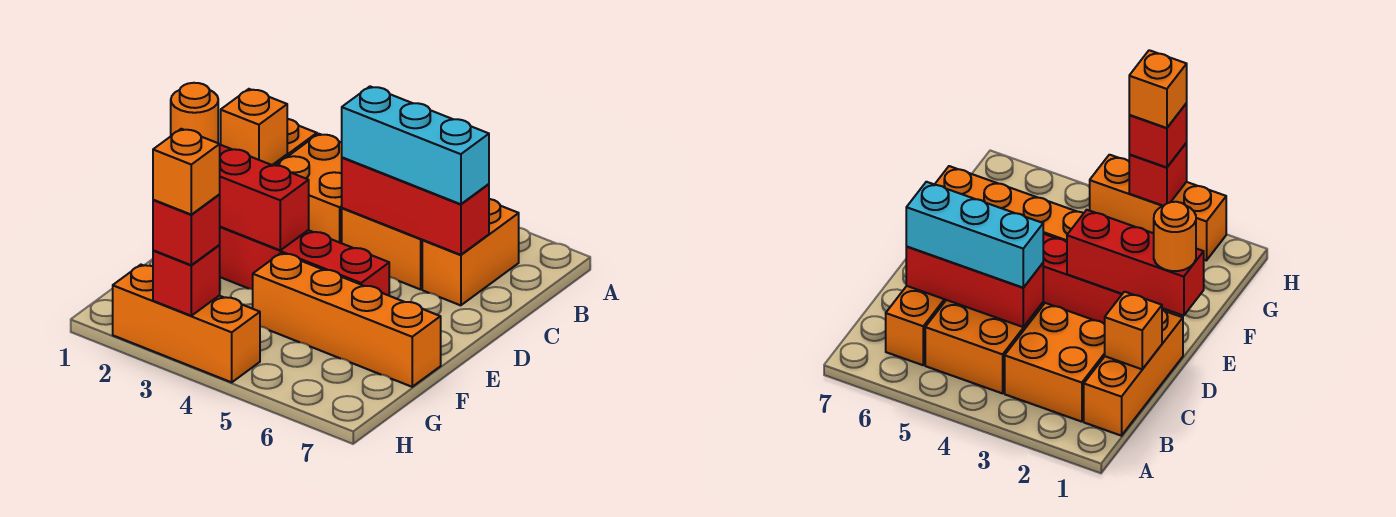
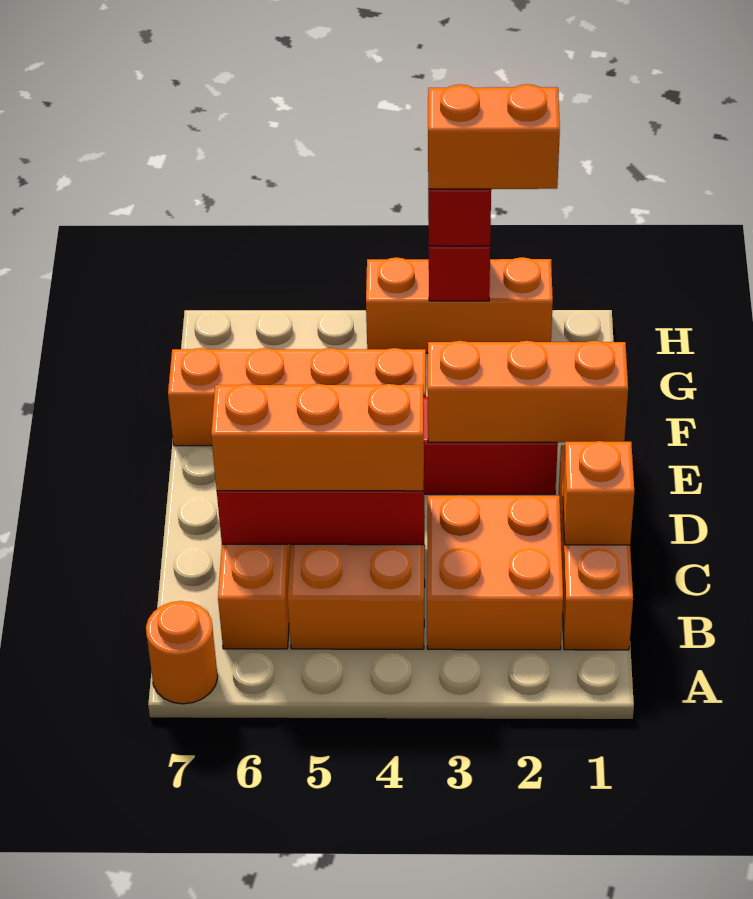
cyan brick C4:C6 level 3 -> orange brick C4:C6 level 3
red brick E1:E3 level 2 -> orange brick E1:E3 level 2
orange round brick E1 level 3 -> orange round brick A7 level 1
orange brick H3 level 4 -> orange brick H2:H3 level 4

